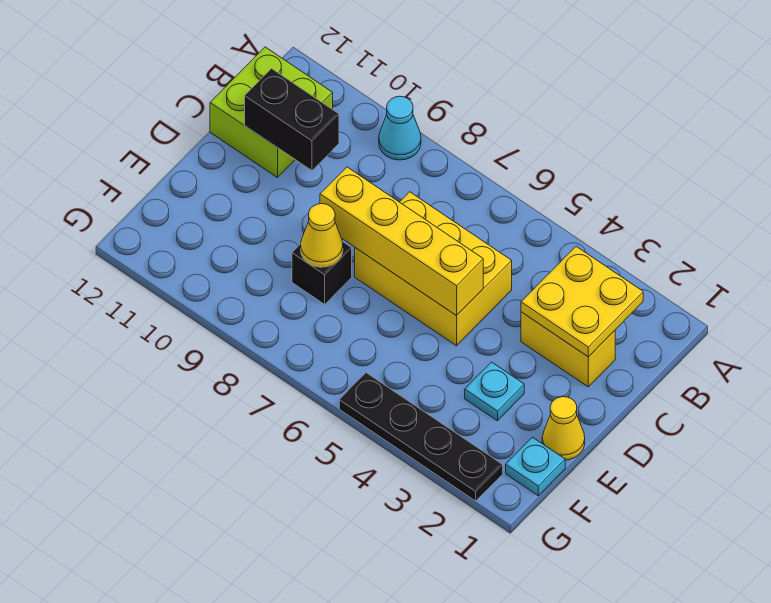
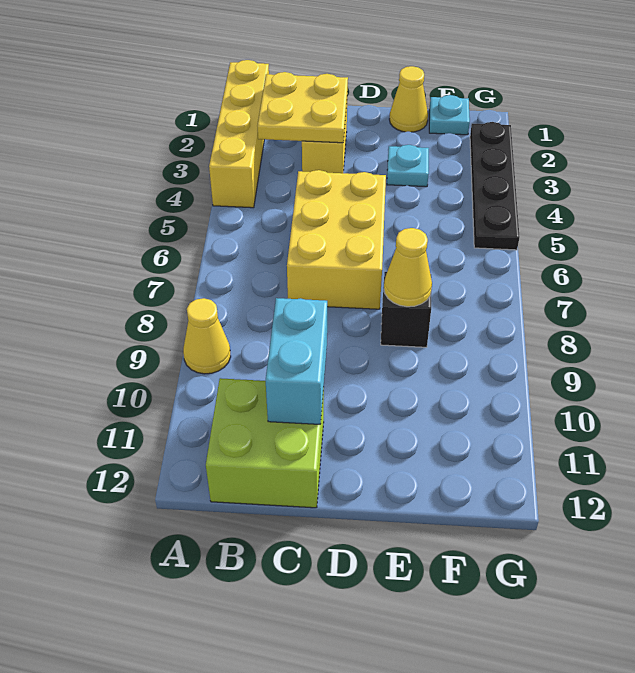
cyan cone A9 level 1 -> yellow cone A9 level 1
black brick C10:C11 level 2 -> cyan brick C10:C11 level 2
yellow brick D5:D8 level 2 -> yellow brick A1:A4 level 1

